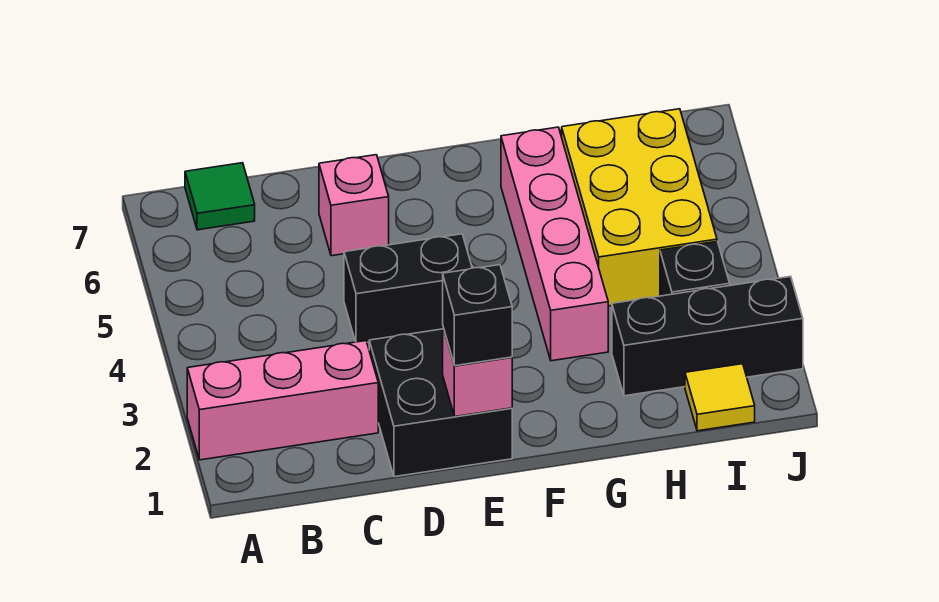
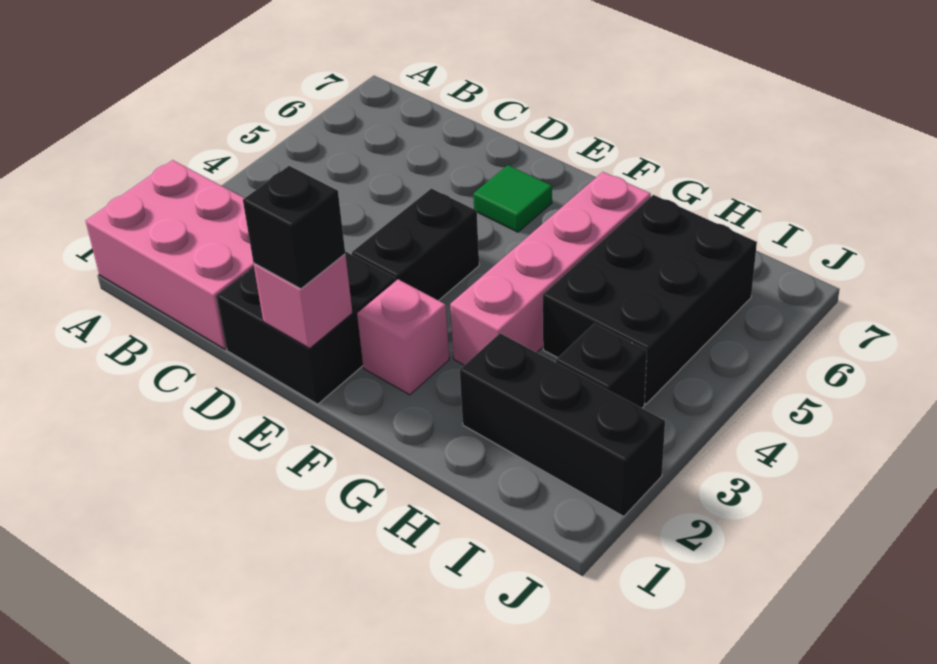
pink brick A2:C2 level 1 -> pink brick A1:C2 level 1
green tile B7 level 1 -> green tile E6 level 1
black brick D4:E4 level 1 -> black brick E3:E4 level 1
pink brick D6 level 1 -> pink brick F2 level 1
yellow brick H4:I6 level 1 -> black brick H4:I6 level 1
yellow tile I1 level 1 -> none

